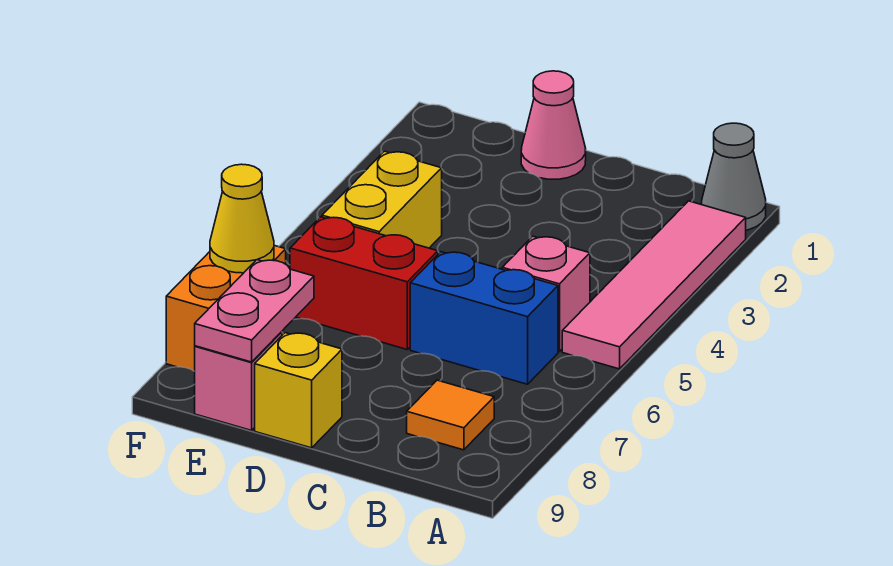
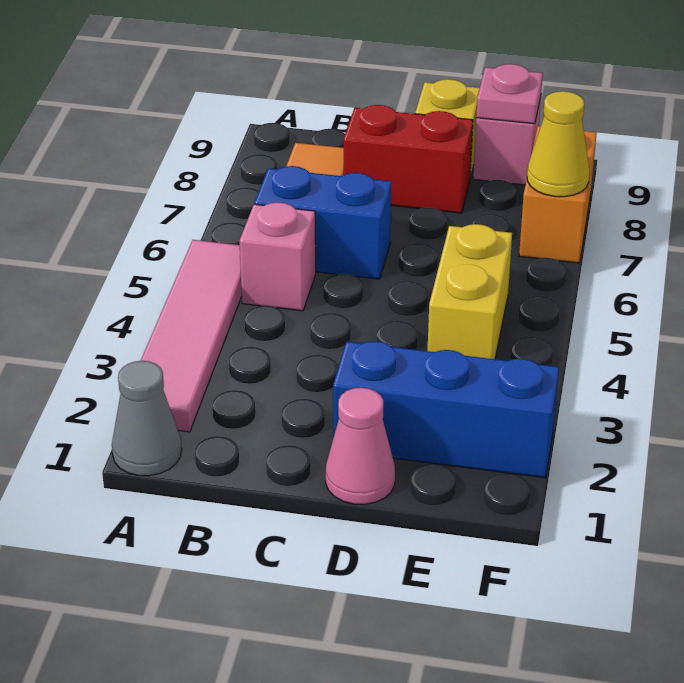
none -> blue brick D2:F2 level 1
red brick D6:E6 level 1 -> red brick C8:D8 level 1
pink plate E8:E9 level 2 -> pink plate E9 level 2

